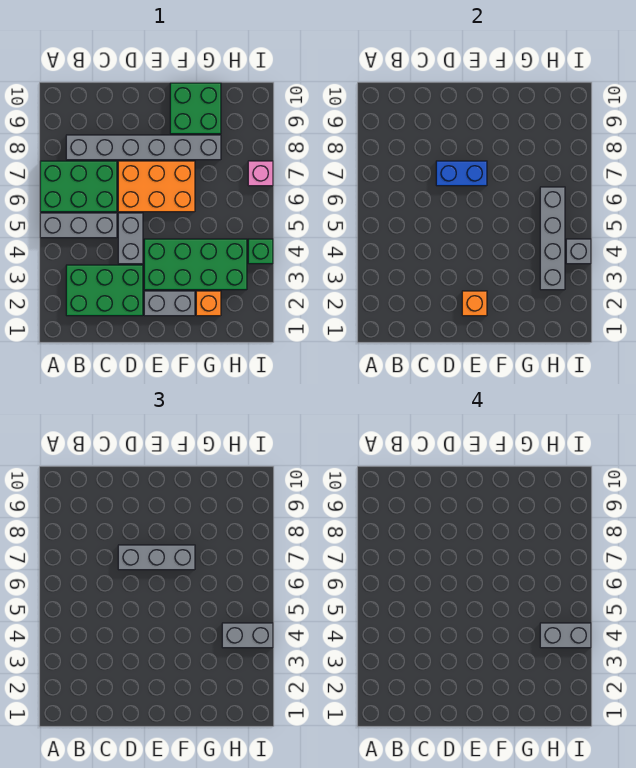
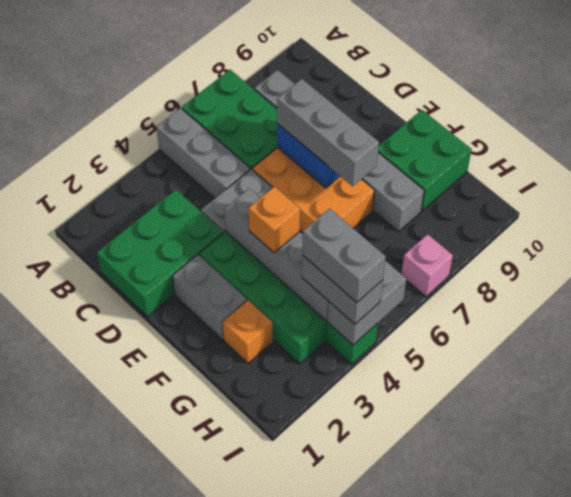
green brick B2:D3 level 1 -> green brick C1:D3 level 1
orange brick E2 level 2 -> orange brick F4 level 3
grey brick H3:H6 level 2 -> grey brick E4:H4 level 2
grey brick I4 level 2 -> grey brick I4:I5 level 2

